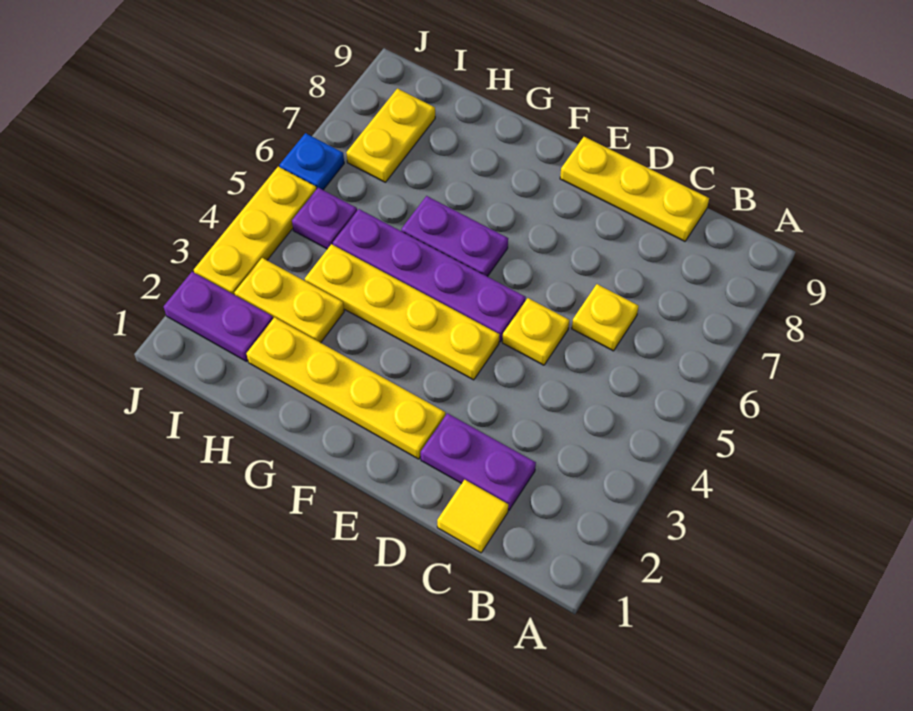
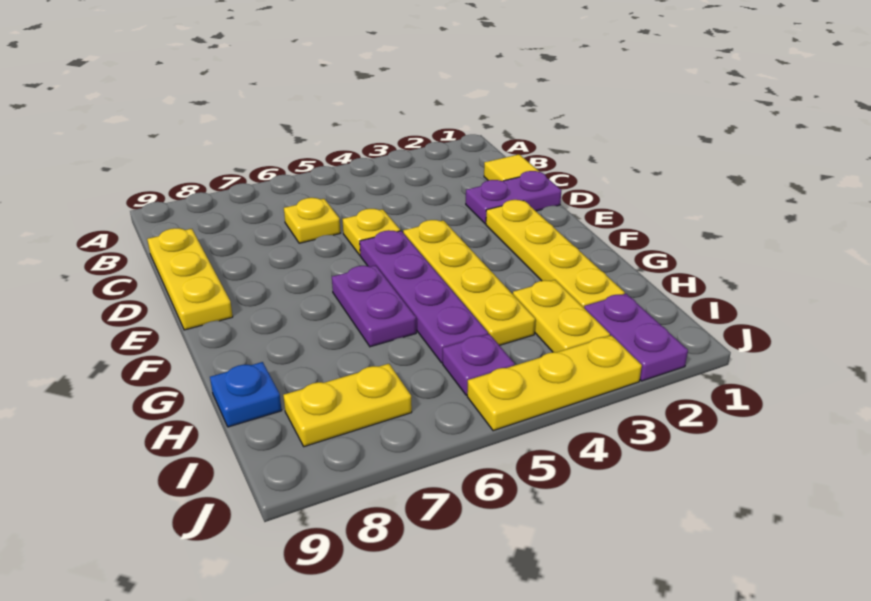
purple plate C2:D2 level 1 -> purple plate D1:D2 level 1
blue plate J6 level 1 -> blue plate H9 level 1

